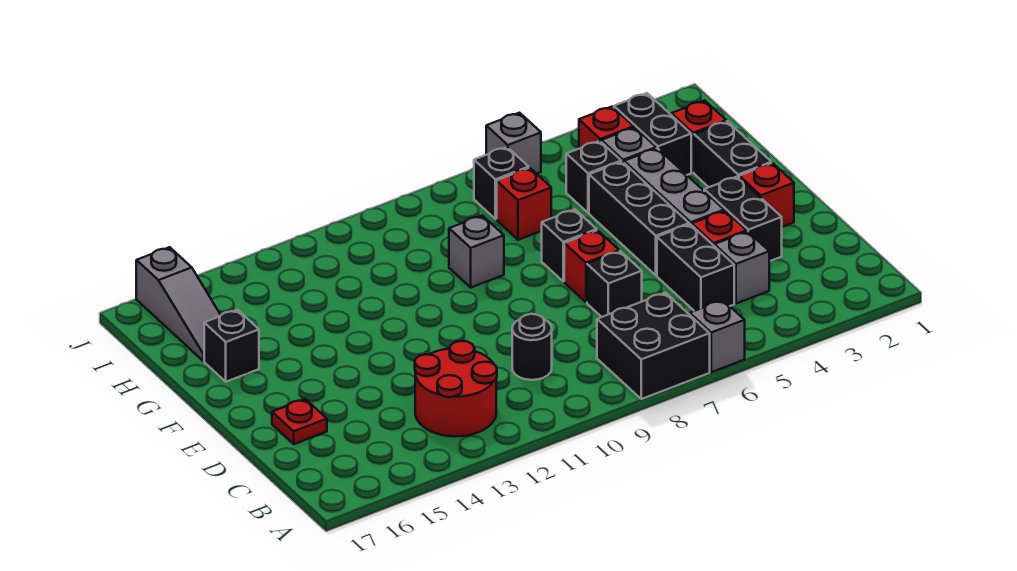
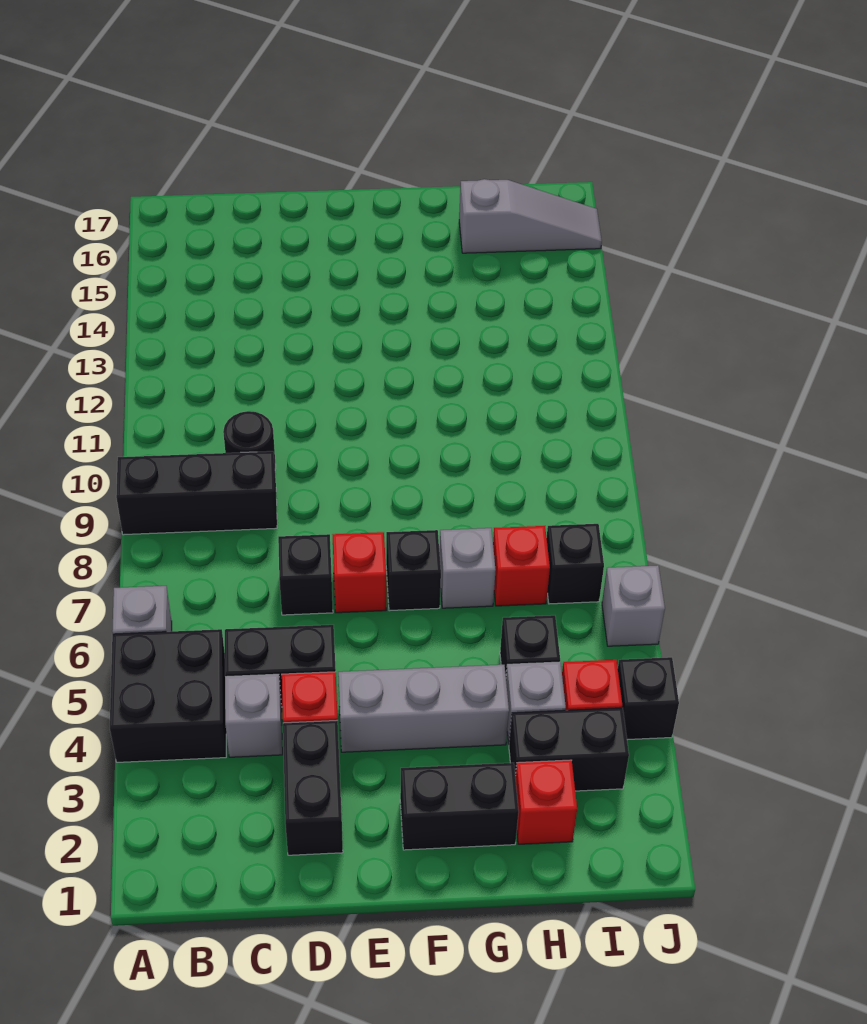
black brick A7:B8 level 1 -> black brick A4:B5 level 1
red round brick B12:C13 level 1 -> none
black brick D3:E3 level 1 -> black brick D2:D3 level 1
red plate D16 level 1 -> none
red brick E2 level 1 -> none
black brick E5:G5 level 1 -> black brick A9:C9 level 1
grey brick G9 level 1 -> grey brick G7 level 1
black brick G16 level 1 -> black brick J4 level 1
grey slope H16:J16 level 1 top J -> grey slope H16:J16 level 1 top H

